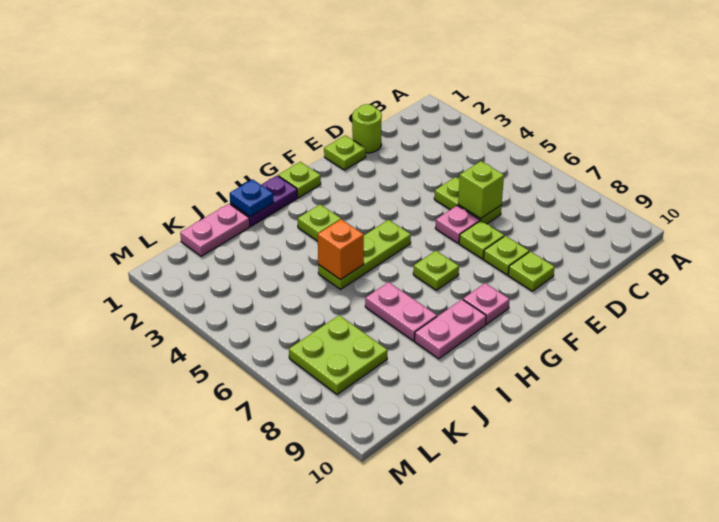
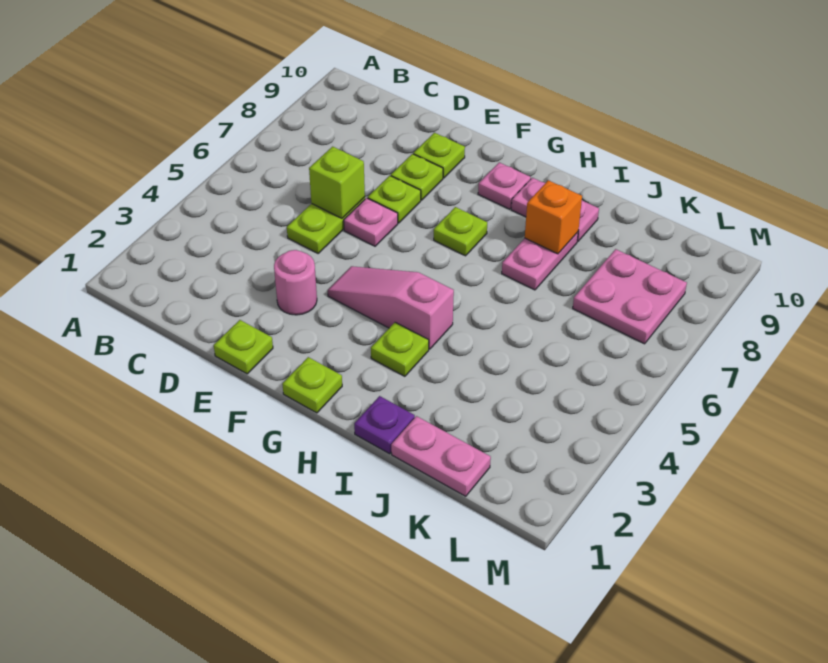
lime round brick D1 level 1 -> none
none -> pink round brick E3 level 1
none -> pink slope F4:H4 level 1 top H
lime plate G5:I5 level 1 -> none
purple plate H1:I1 level 1 -> purple plate I1 level 1
blue plate I1 level 2 -> none
orange brick I5 level 2 -> orange brick I8 level 2
lime plate K7:L8 level 1 -> pink plate K7:L8 level 1

